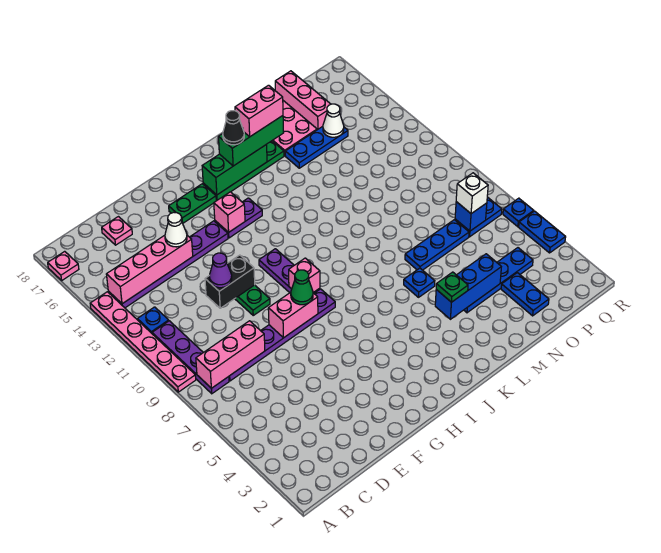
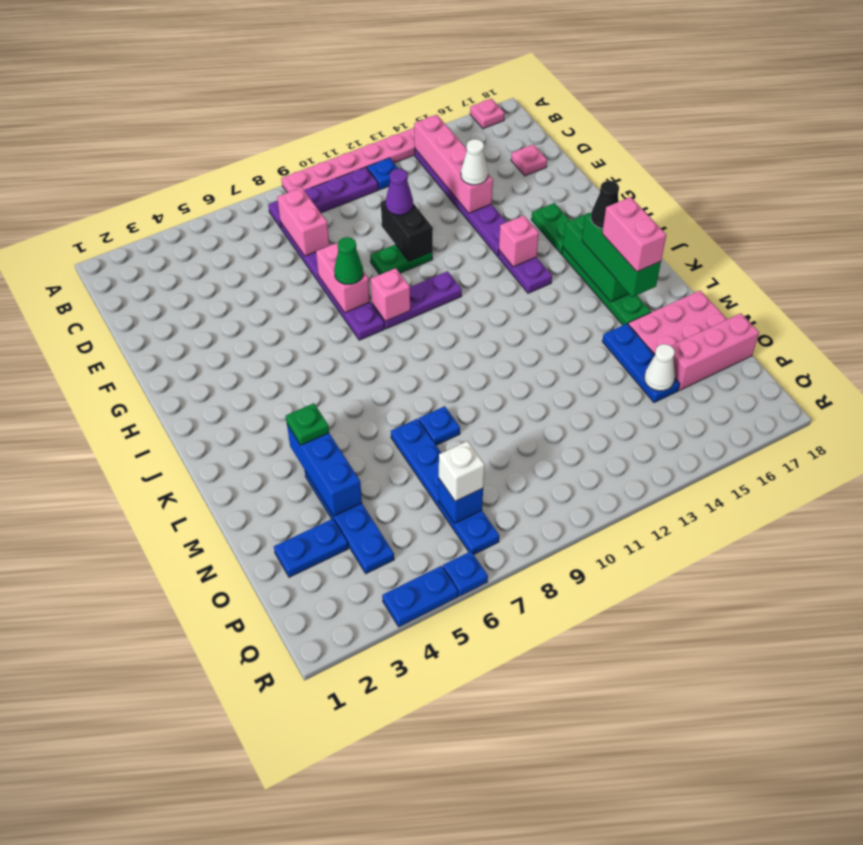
pink brick B8:D8 level 2 -> pink brick C8:D8 level 2
blue plate L6 level 1 -> blue plate M8 level 1

